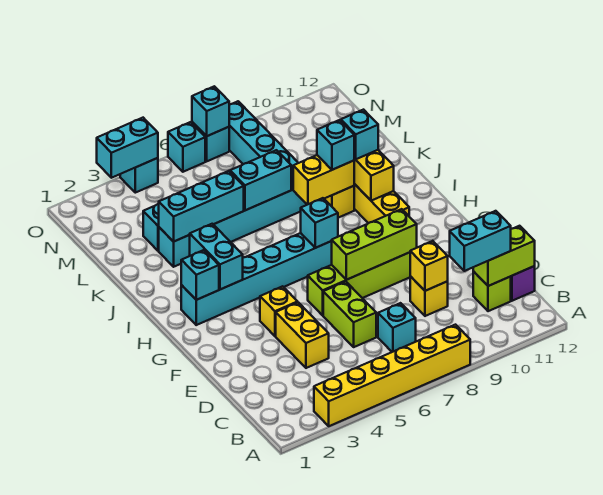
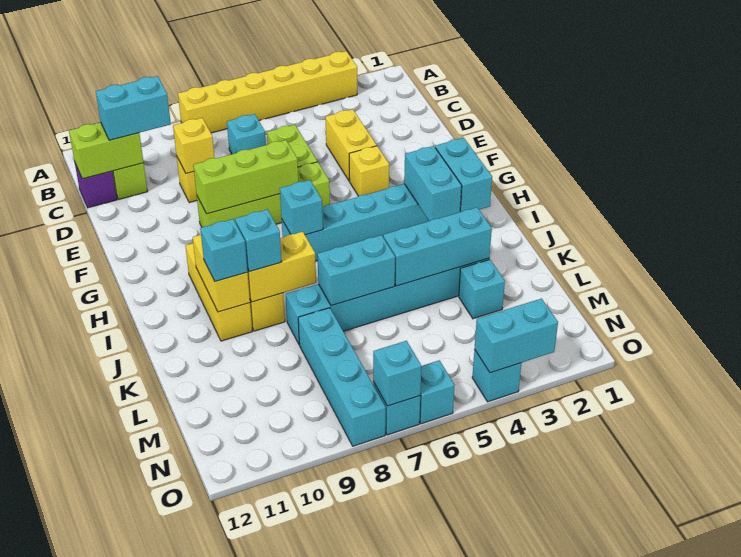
cyan brick H2 level 2 -> cyan brick H2:I2 level 2

